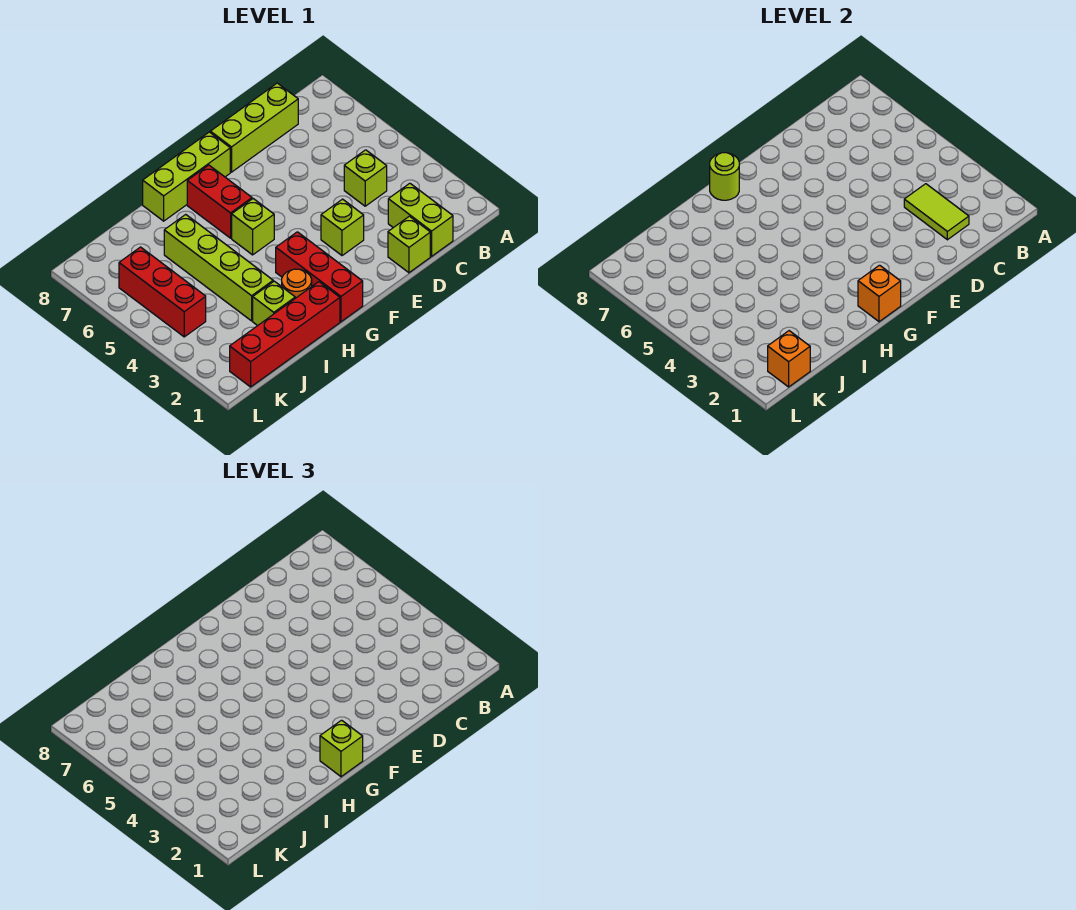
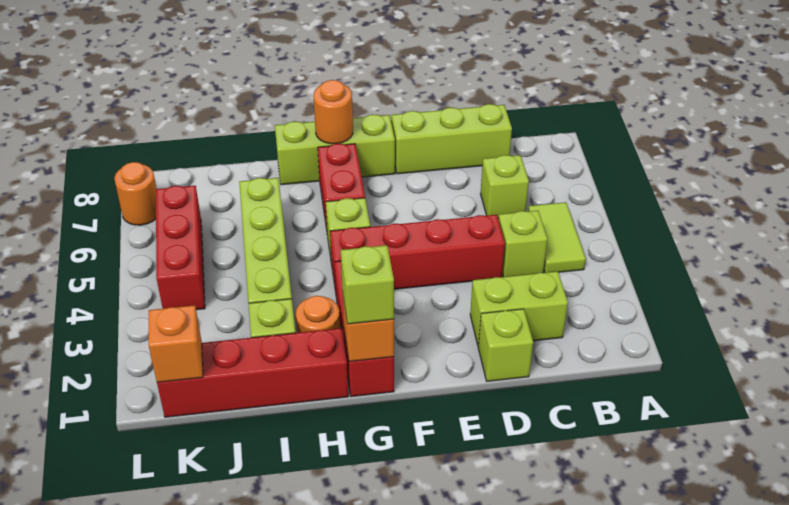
lime brick C1:C2 level 1 -> lime brick C2:D2 level 1
lime tile C2:C3 level 2 -> lime tile B4:B5 level 1
none -> red brick D4:G4 level 1
lime brick E3 level 1 -> lime brick C6 level 1
lime round brick G8 level 2 -> orange round brick G8 level 2
none -> orange round brick L7 level 1

